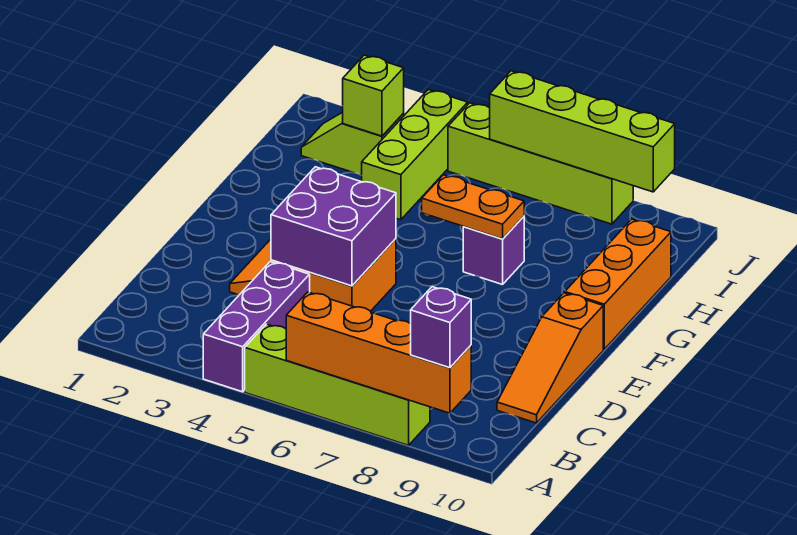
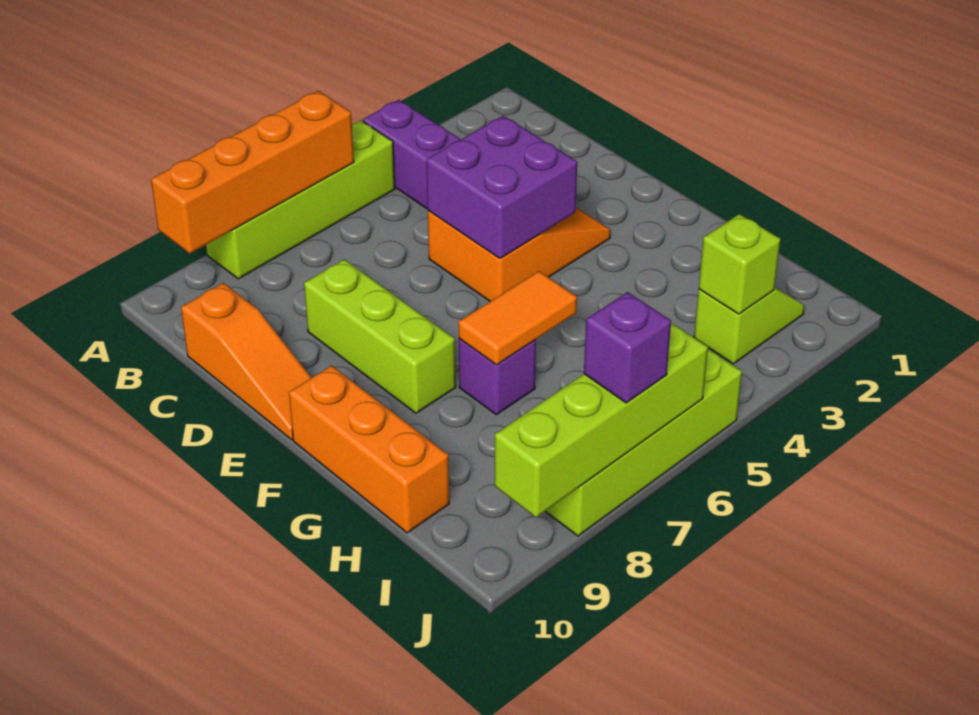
purple brick A9 level 3 -> purple brick J7 level 3
orange slope C10:E10 level 1 top E -> orange slope C10:E10 level 1 top C
orange plate G6:G7 level 2 -> orange tile G6:G7 level 2
lime brick H4:J4 level 1 -> lime brick D8:F8 level 1

